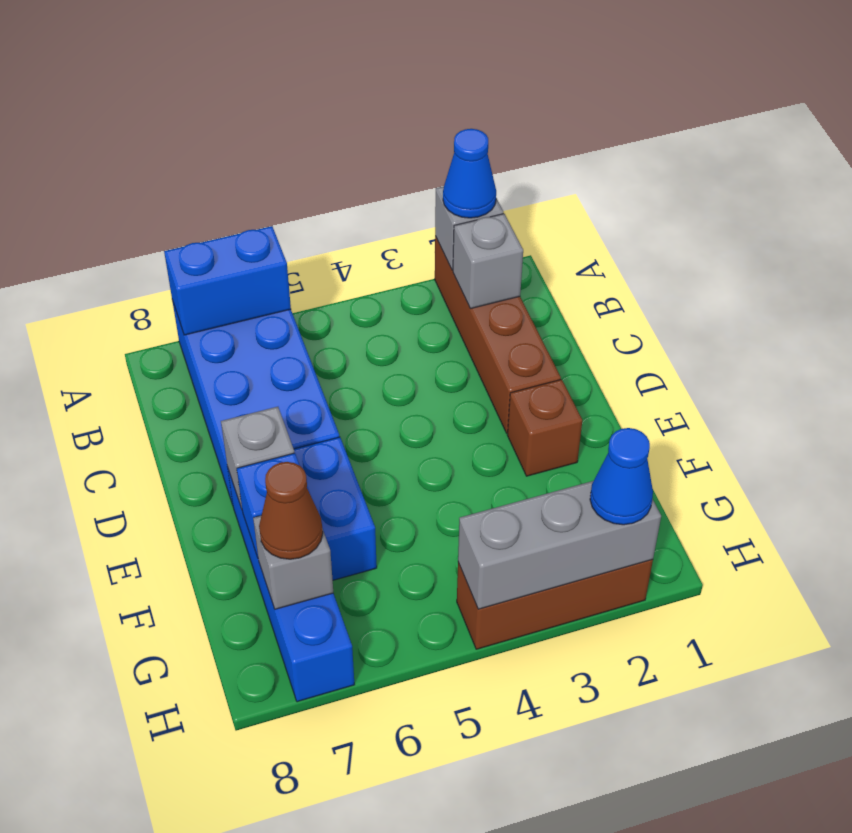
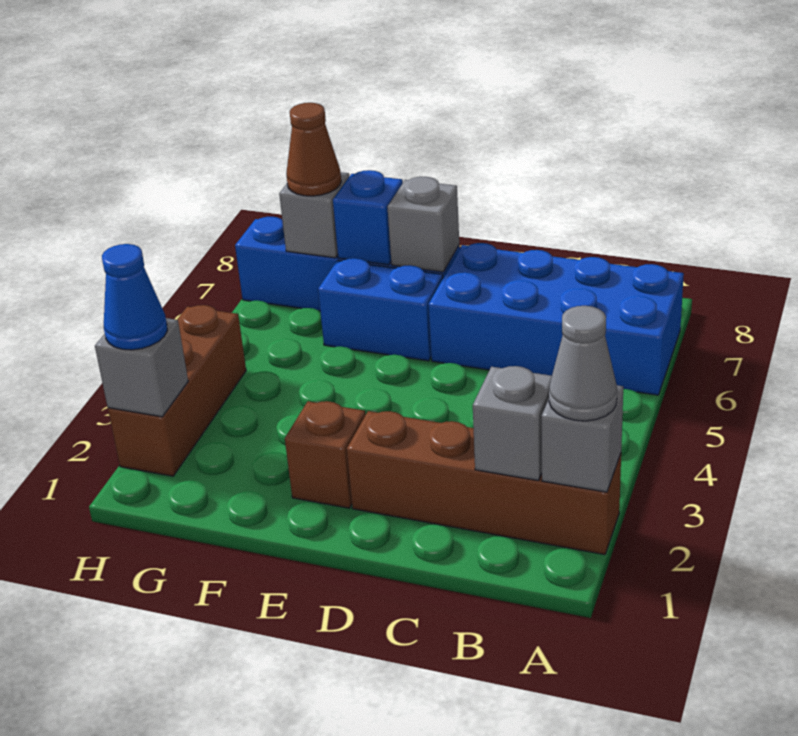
blue cone A2 level 3 -> grey cone A2 level 3
blue brick A6:A7 level 2 -> none
grey brick H2:H4 level 2 -> grey brick H2 level 2

